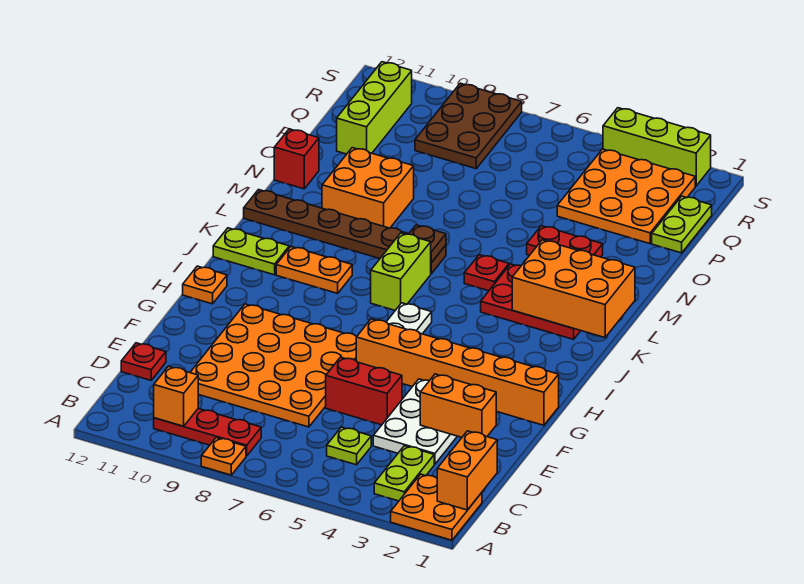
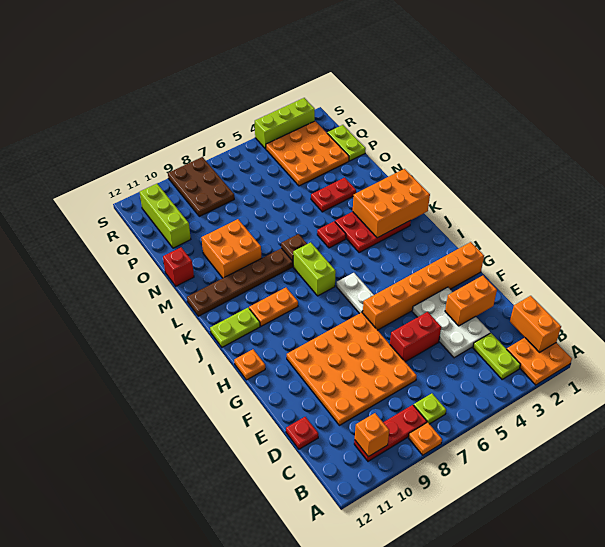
lime plate C5 level 1 -> lime plate B7 level 1

